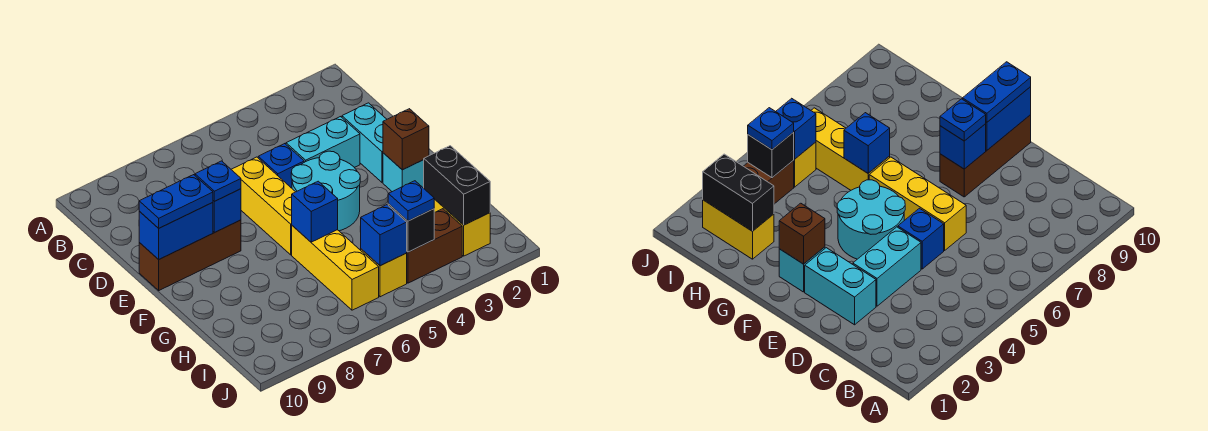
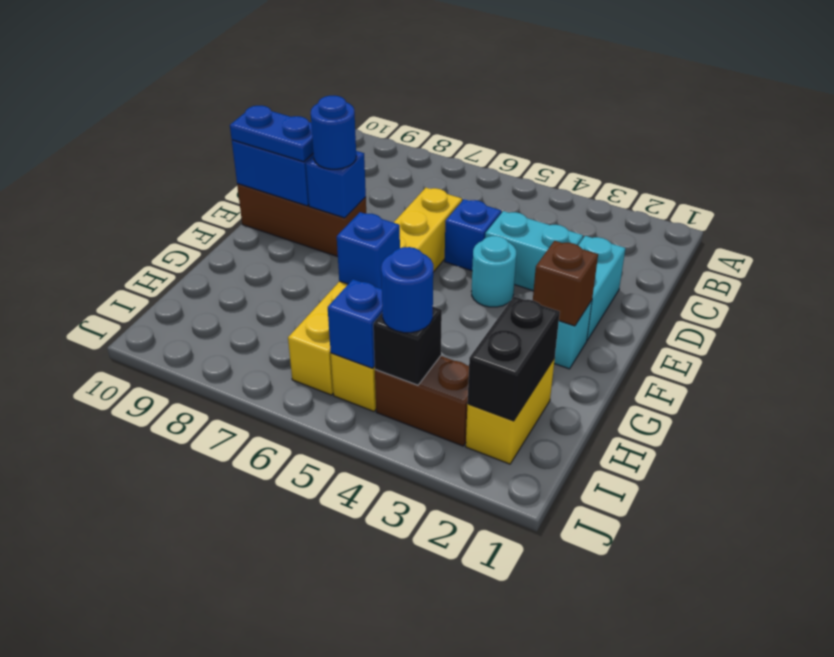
cyan round brick E4:F5 level 1 -> cyan round brick E4 level 1
blue plate E8 level 3 -> blue round brick E8 level 3
blue plate I4 level 3 -> blue round brick I4 level 3

